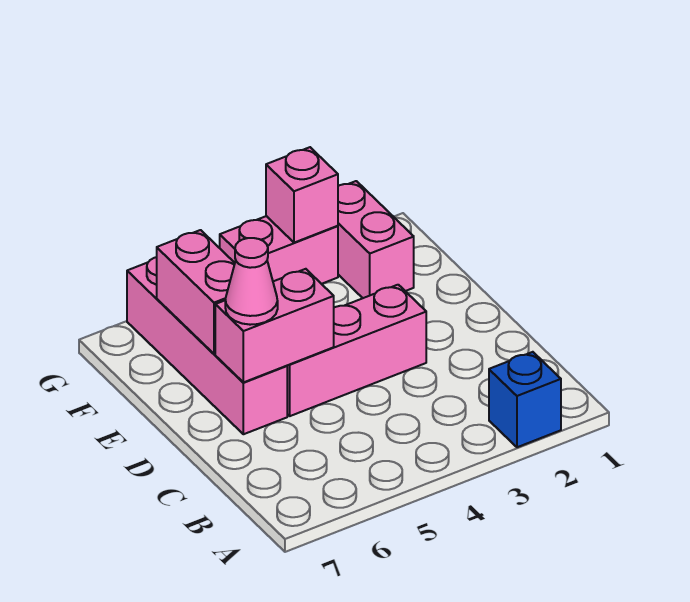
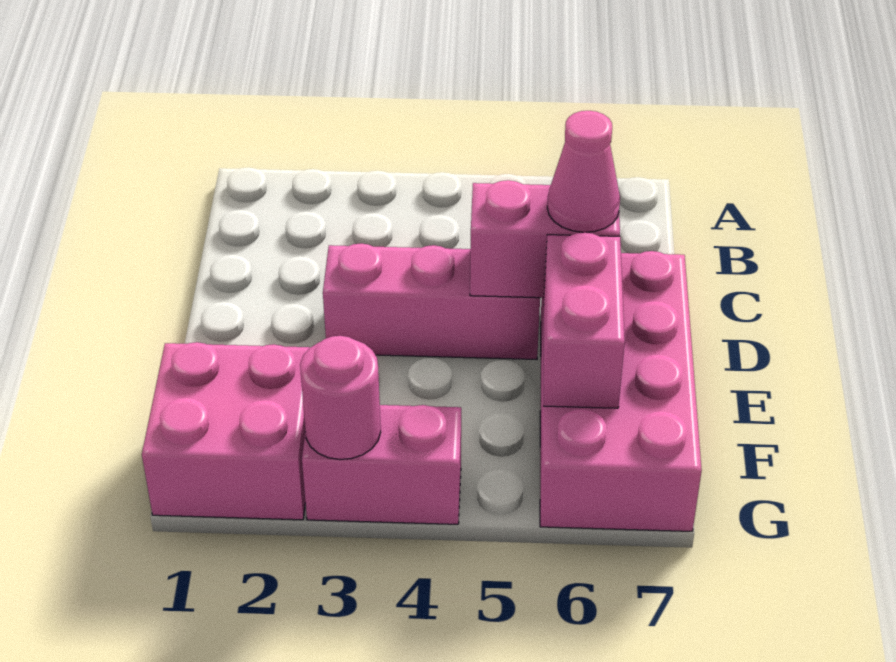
blue brick A2 level 1 -> none
pink brick D6:G6 level 1 -> pink brick D6:G7 level 1
pink brick F2:G2 level 1 -> pink brick F1:G2 level 1
pink brick G3 level 2 -> pink round brick G3 level 2

